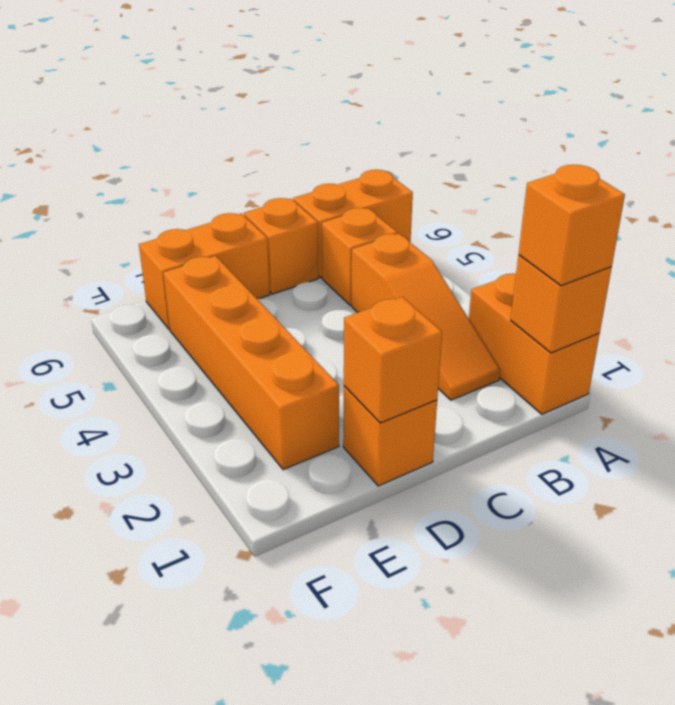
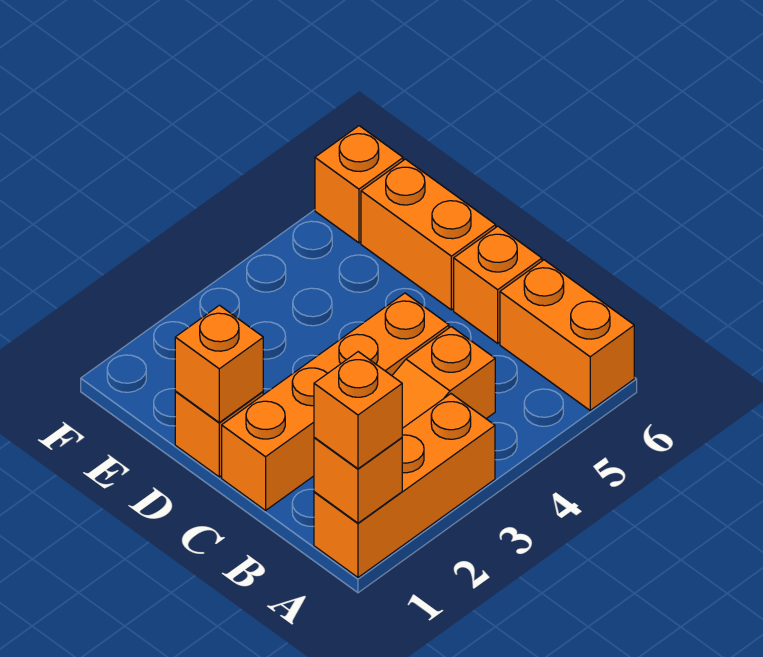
orange brick A1:A2 level 1 -> orange brick A1:A3 level 1
orange brick B5 level 1 -> orange brick F6 level 1
orange brick E2:E5 level 1 -> orange brick C1:C4 level 1

